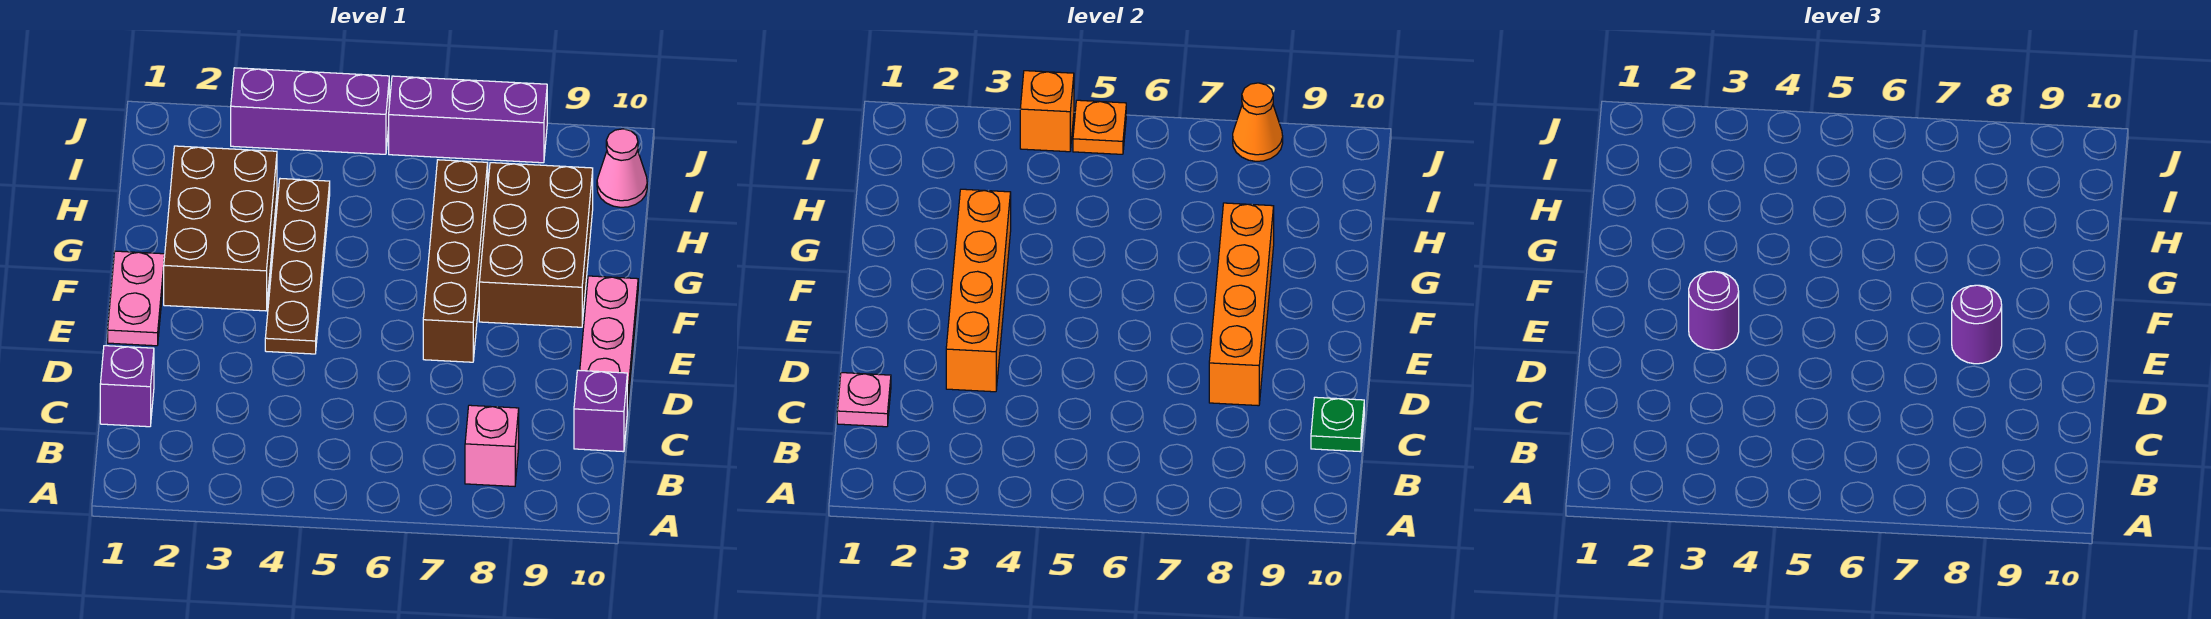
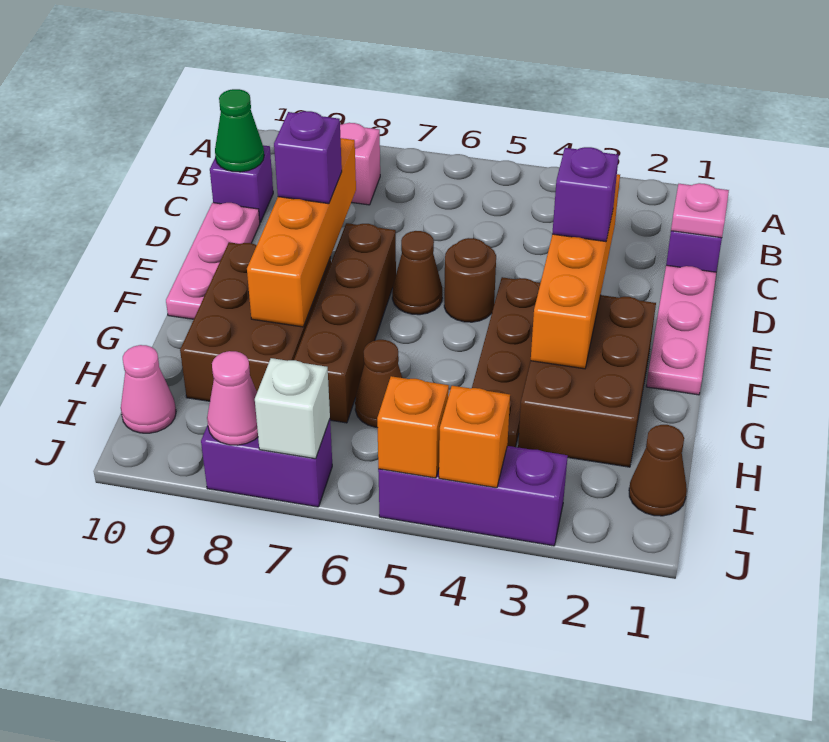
green plate C10 level 2 -> green cone C10 level 2
pink plate E1:F1 level 1 -> pink plate D1:F1 level 1
purple round brick E3 level 3 -> purple brick E3 level 3
none -> brown round brick E5 level 1
none -> brown cone E6 level 1
purple round brick E8 level 3 -> purple brick E8 level 3
none -> brown cone H6 level 1
none -> brown cone I1 level 1
orange plate J5 level 2 -> orange brick J5 level 2
purple brick J6:J8 level 1 -> purple brick J7:J8 level 1
none -> white brick J7 level 2
orange cone J8 level 2 -> pink cone J8 level 2

